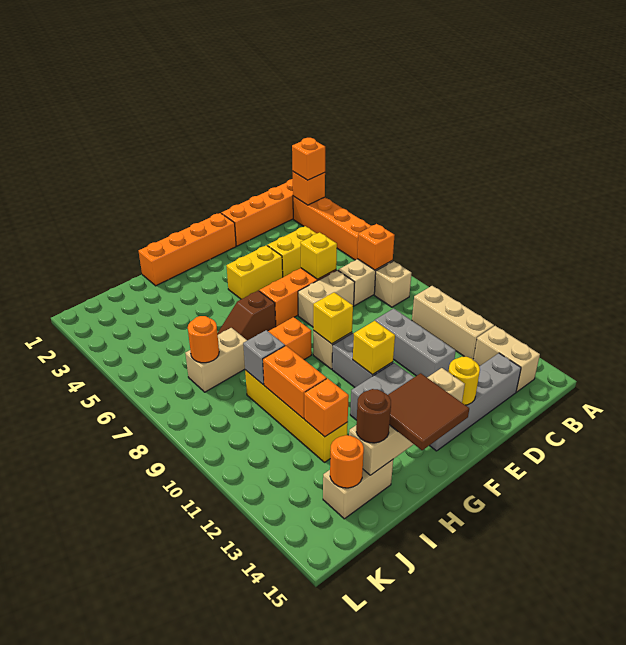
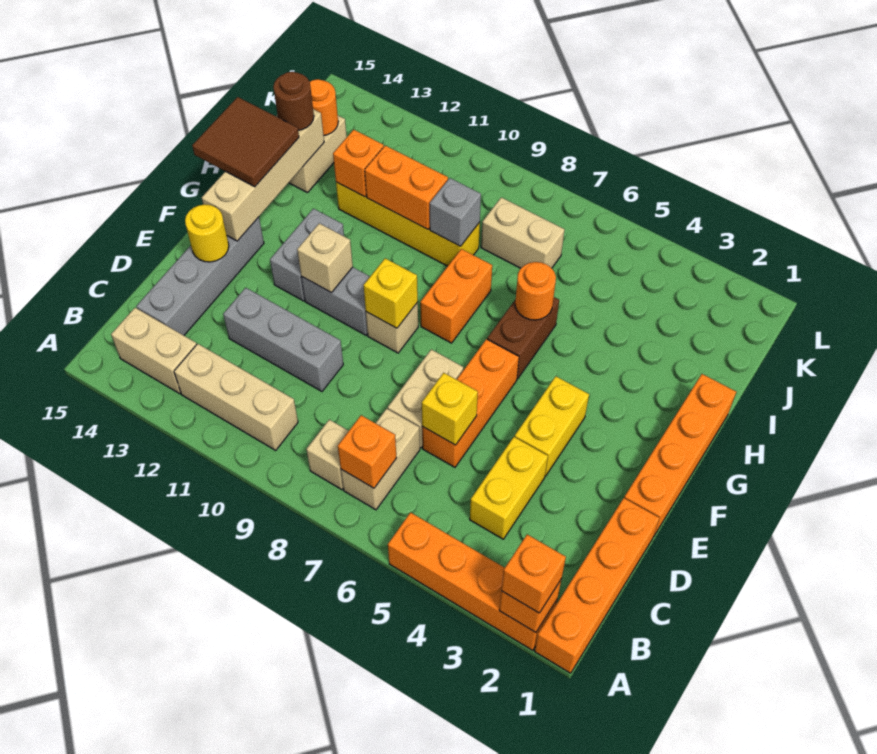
yellow brick F11 level 2 -> tan brick F11 level 2
brown slope G6:H6 level 1 top G -> brown brick G6:H6 level 1
tan brick I7:J7 level 1 -> tan brick J7:J8 level 1
orange round brick J7 level 2 -> orange round brick H6 level 2

